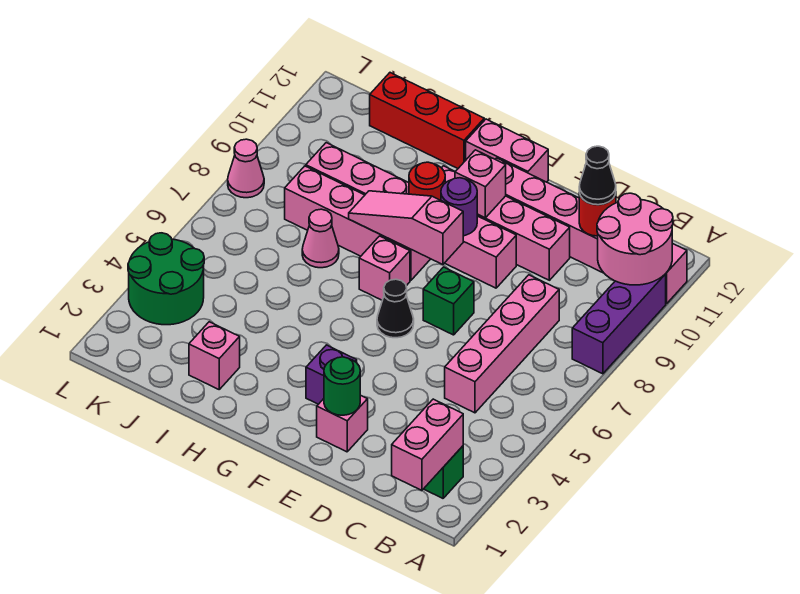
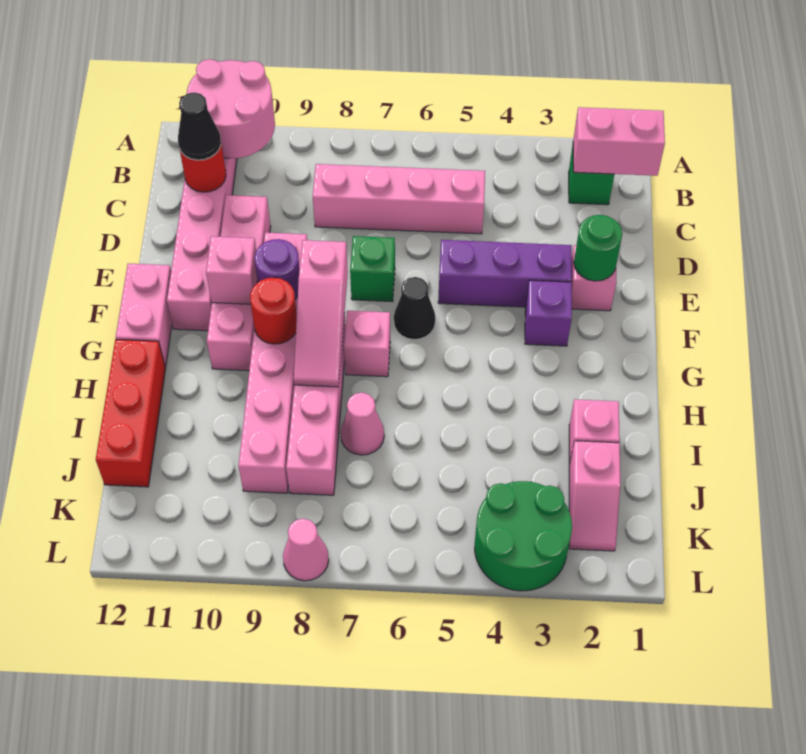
purple brick A8:A10 level 1 -> purple brick E3:E5 level 1
none -> pink slope J2:K2 level 1 top J

